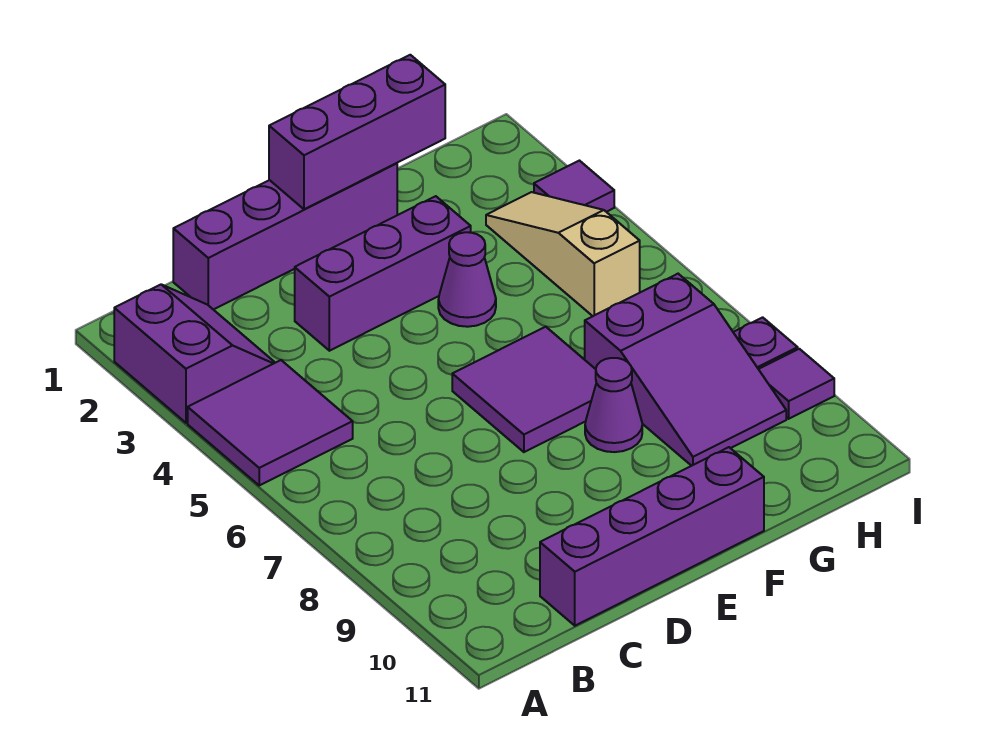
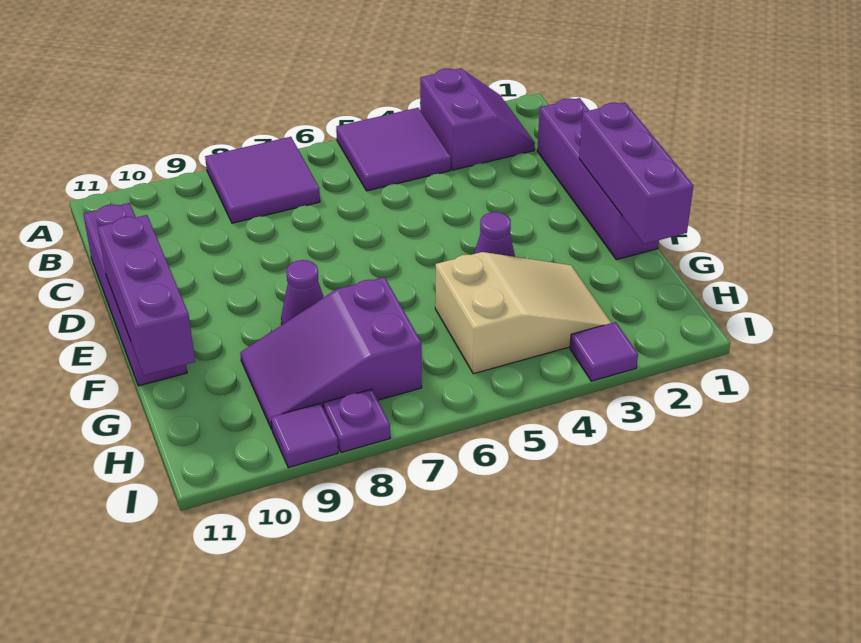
purple slope A2:B3 level 1 top A -> purple slope A2:B3 level 1 top 3
purple brick D3:F3 level 1 -> purple brick E11:G11 level 2
purple tile E6:F7 level 1 -> purple tile A7:B8 level 1
tan slope H3:H5 level 1 top 5 -> tan slope G3:H5 level 1 top 5

